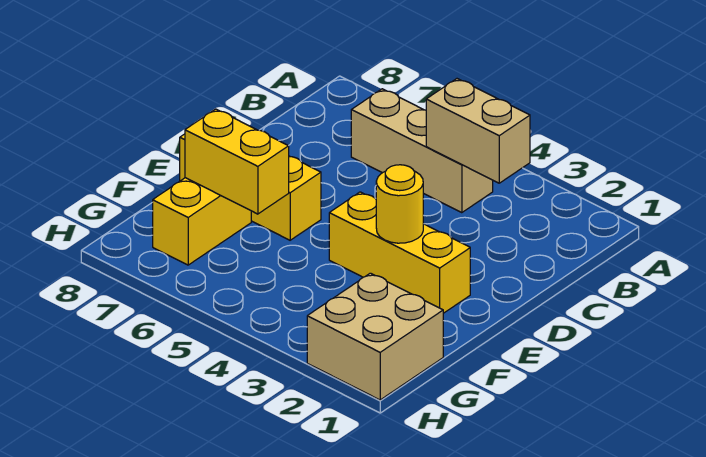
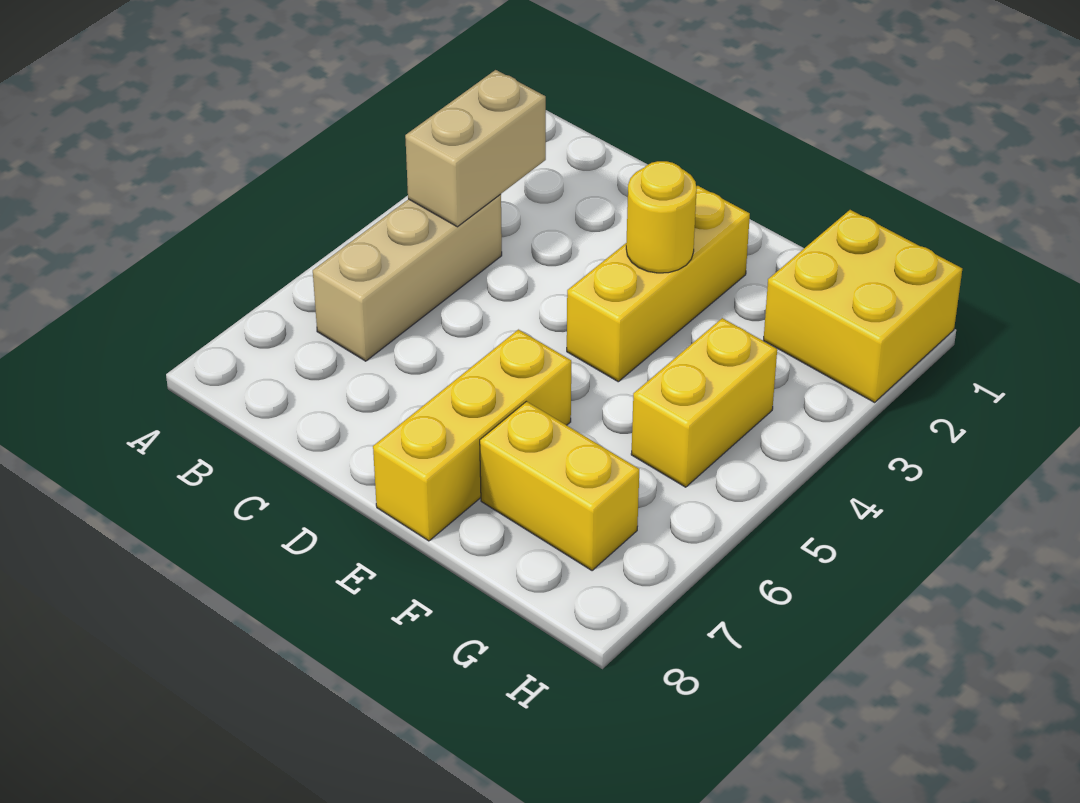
yellow brick F6:F7 level 2 -> yellow brick G4:G5 level 1
tan brick G1:H2 level 1 -> yellow brick G1:H2 level 1

